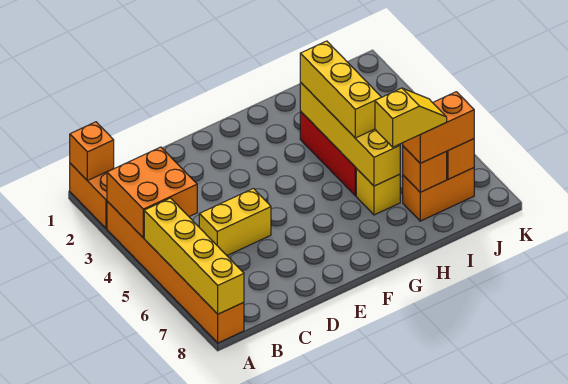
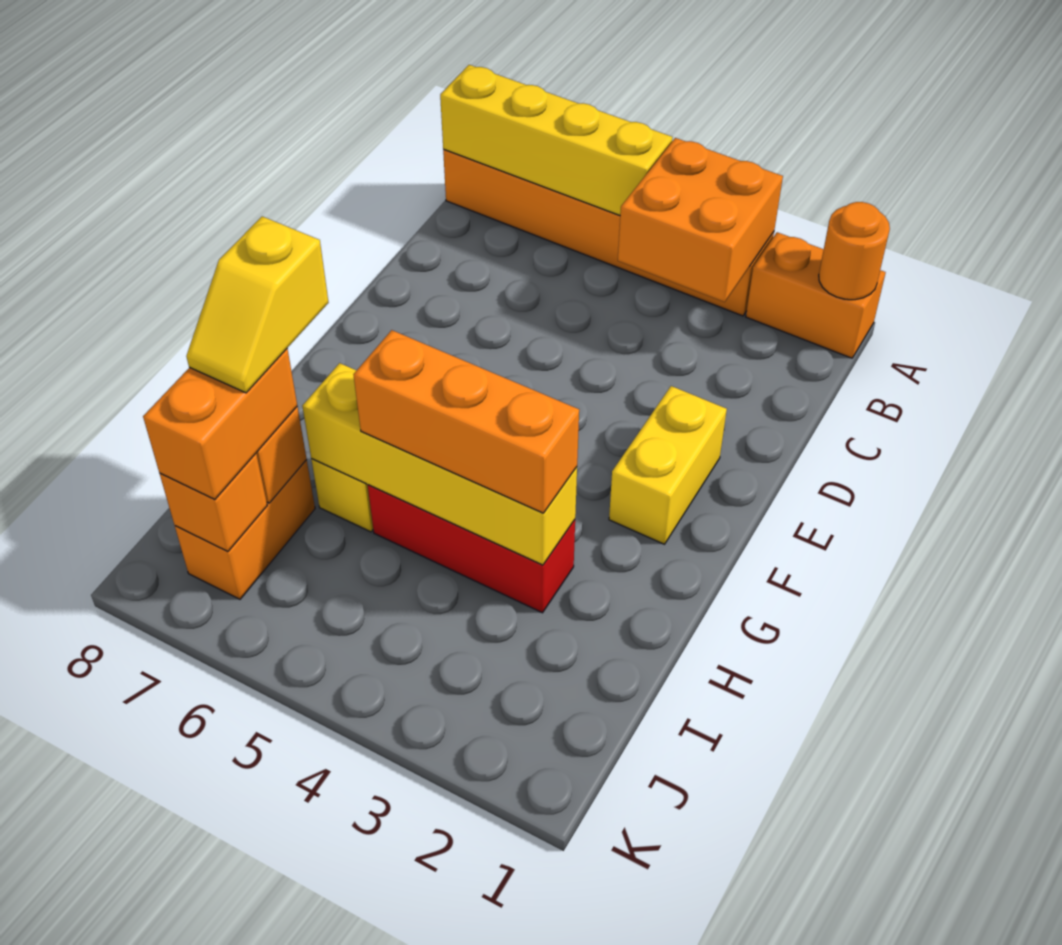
orange brick A1 level 2 -> orange round brick A1 level 2
yellow brick C5:D5 level 1 -> yellow brick E2:F2 level 1
yellow brick H3:H5 level 3 -> orange brick H3:H5 level 3

